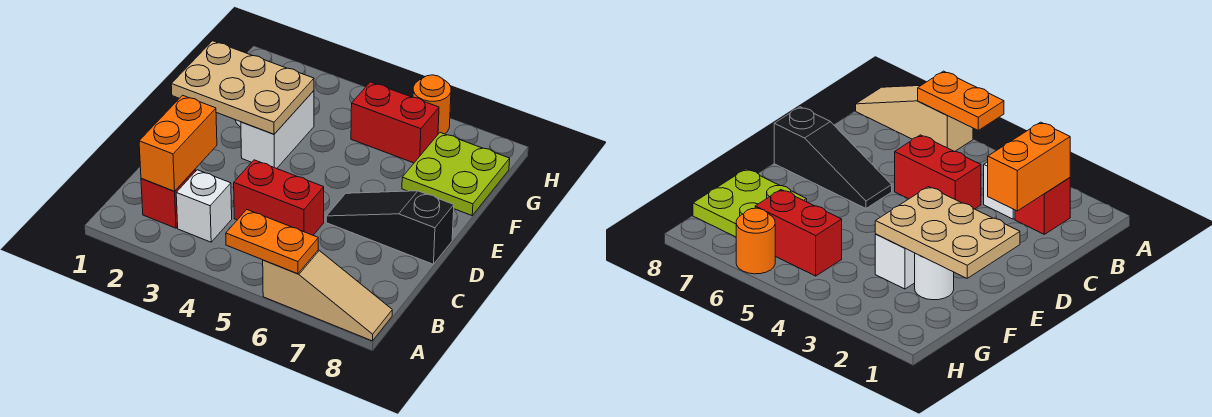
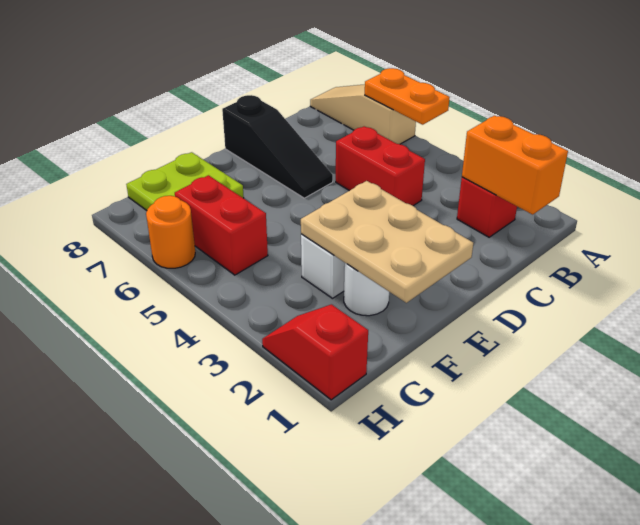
orange brick B2:C2 level 2 -> orange brick B1:B2 level 2
white brick B3 level 1 -> none
none -> red slope H1:H2 level 1 top 1

